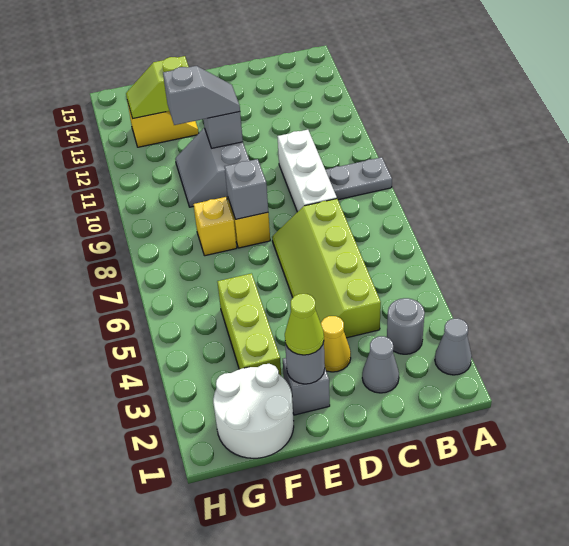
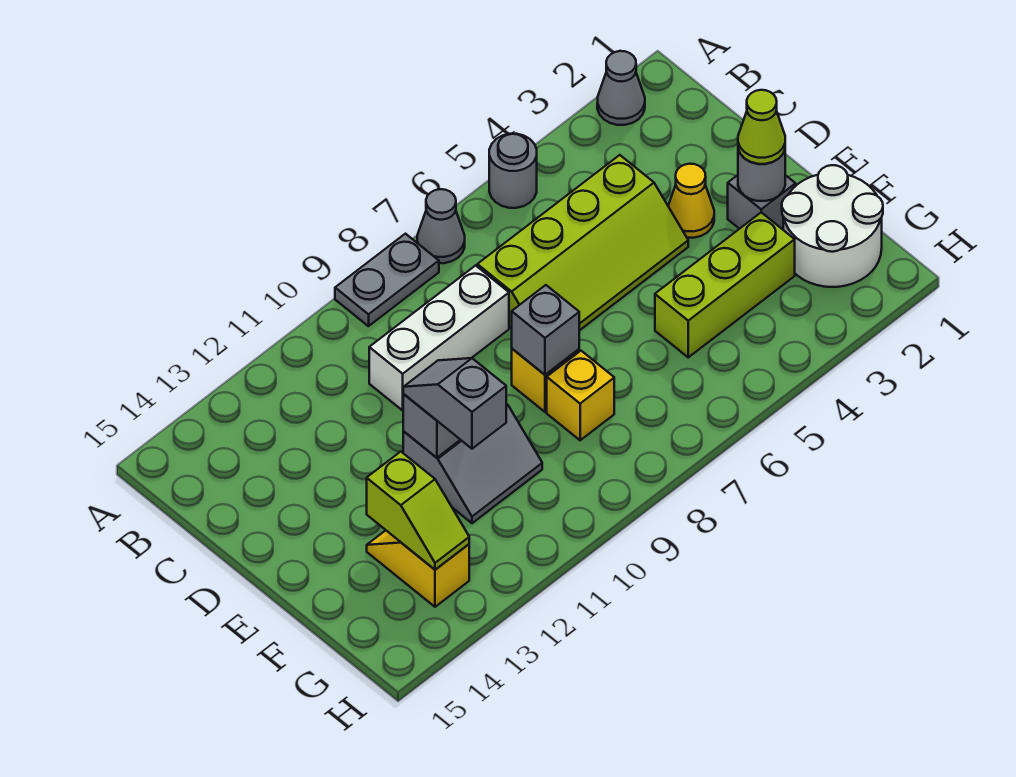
grey plate A9:B9 level 1 -> grey plate A8:A9 level 1
grey round brick B3 level 1 -> grey round brick A5 level 1
grey cone C2 level 1 -> grey cone A7 level 1

